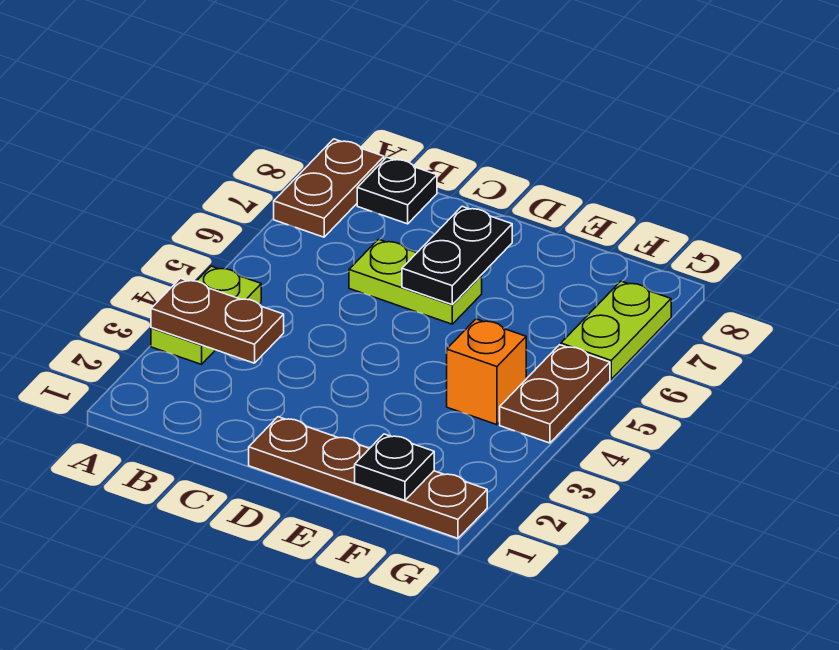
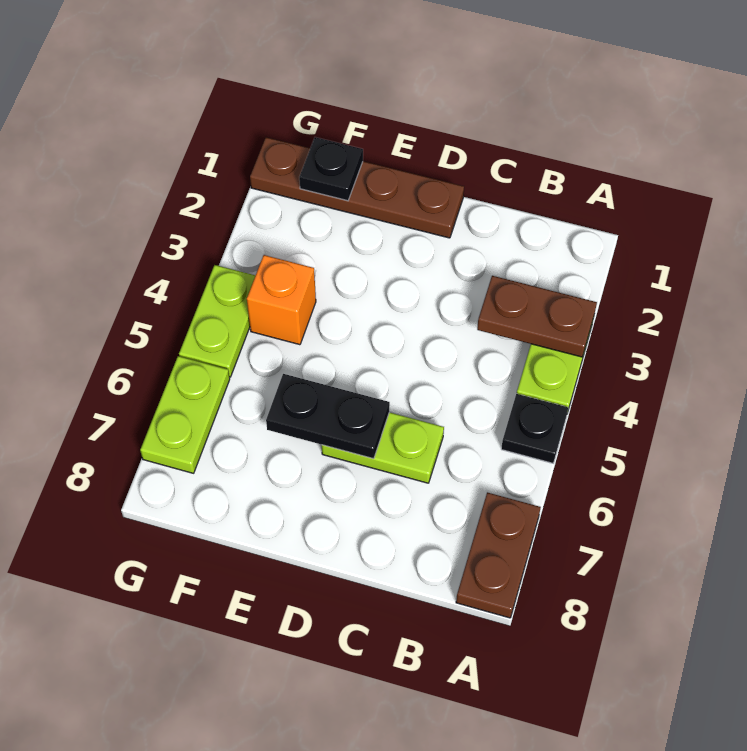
black plate B8 level 1 -> black plate A5 level 1
black plate D6:D7 level 2 -> black plate D6:E6 level 2
brown plate G4:G5 level 1 -> lime plate G4:G5 level 1

